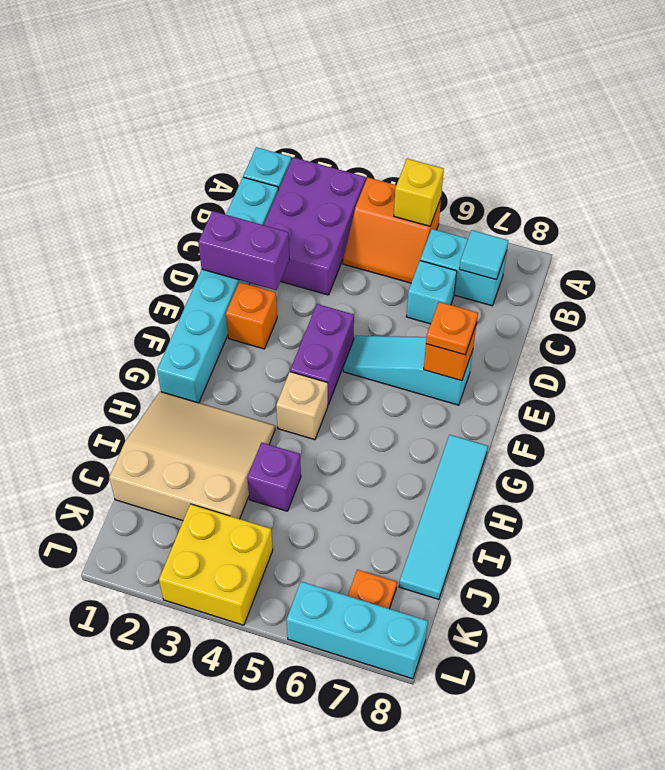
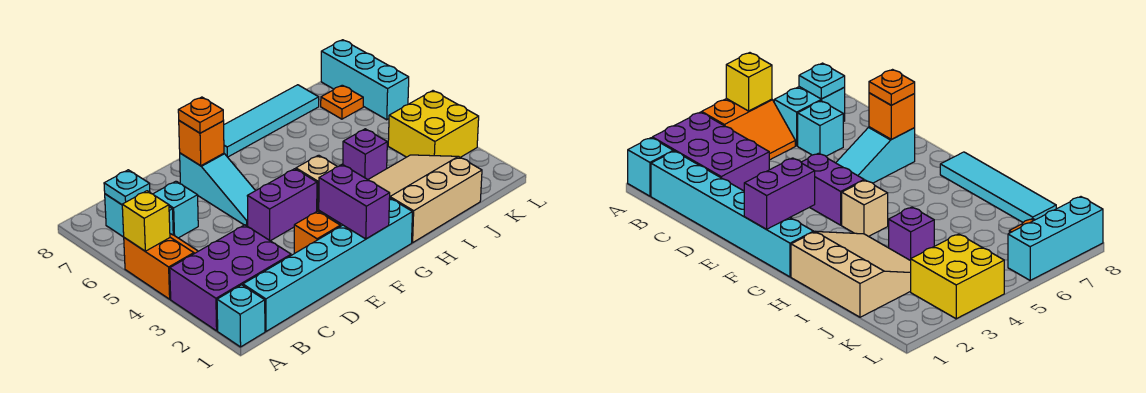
cyan tile B7 level 2 -> cyan plate B7 level 2
purple brick D1:D2 level 2 -> purple brick F1:F2 level 2
tan slope H1:J3 level 1 top J -> tan slope H1:J3 level 1 top 1

